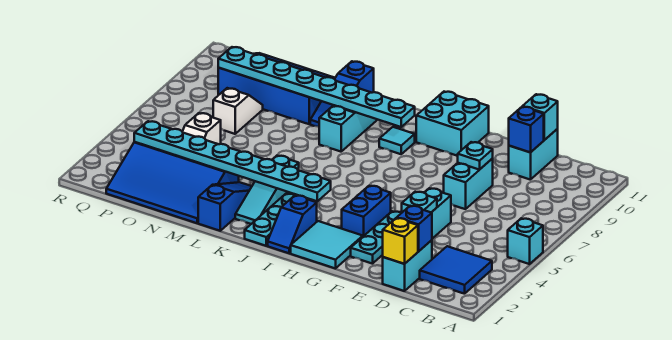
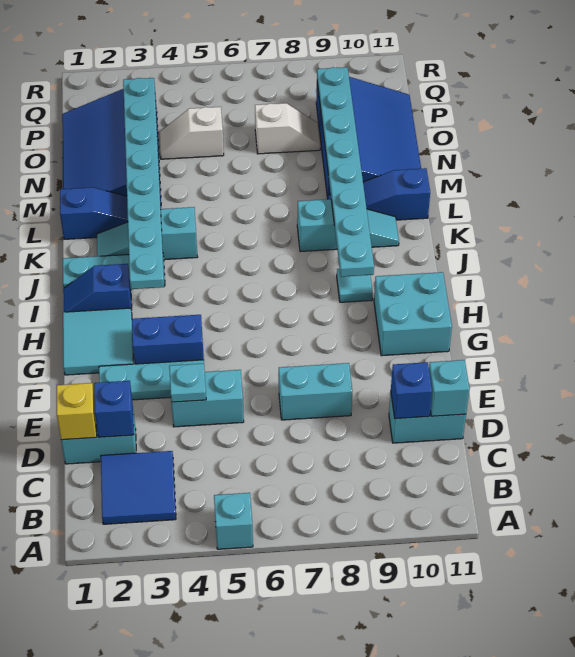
cyan plate E8 level 2 -> none

